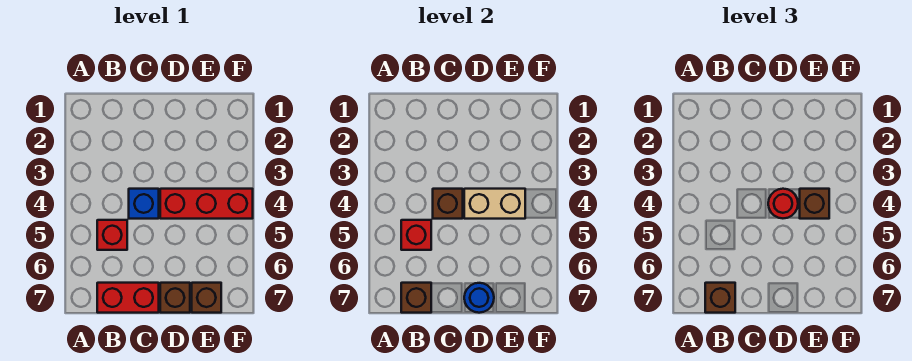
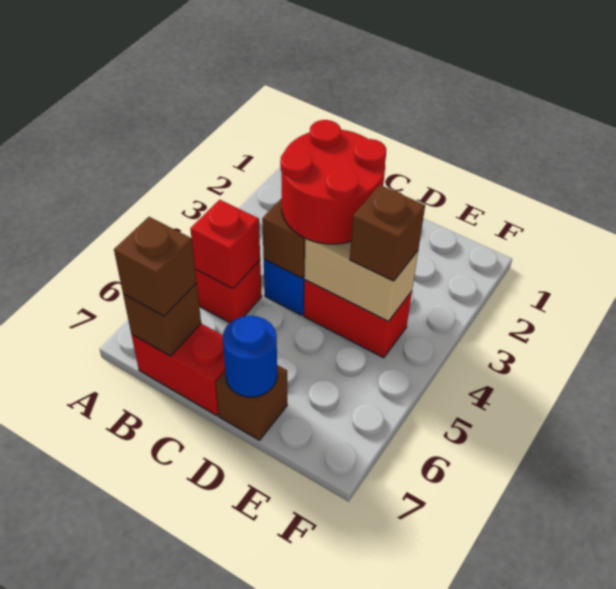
red brick D4:F4 level 1 -> red brick D4:E4 level 1
red round brick D4 level 3 -> red round brick C3:D4 level 3
brown brick E7 level 1 -> none

